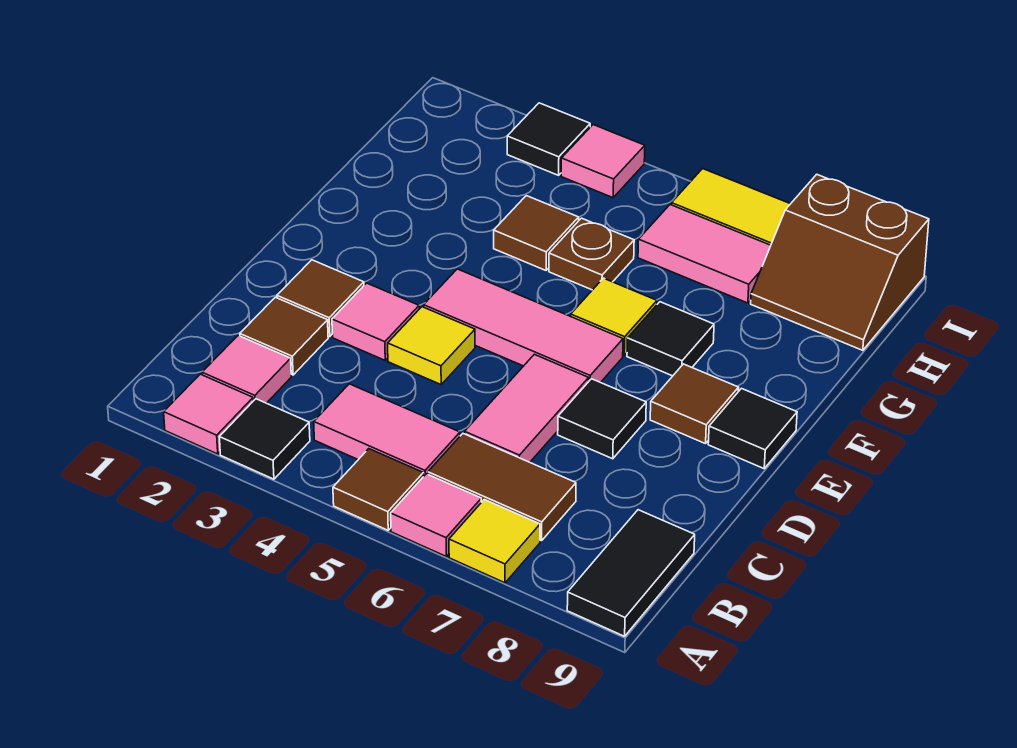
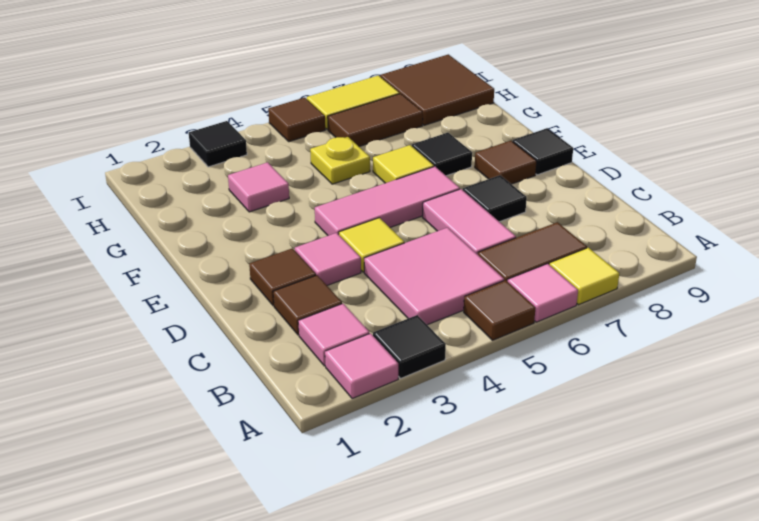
black tile A9:B9 level 1 -> none
pink tile B4:B5 level 1 -> pink tile B4:C5 level 1
brown tile G4 level 1 -> brown tile I5 level 1
brown plate G5 level 1 -> yellow plate G5 level 1
pink tile H6:H7 level 1 -> brown tile H6:H7 level 1
brown slope H8:I9 level 1 top I -> brown tile H8:I9 level 1
pink tile I4 level 1 -> pink tile G3 level 1

